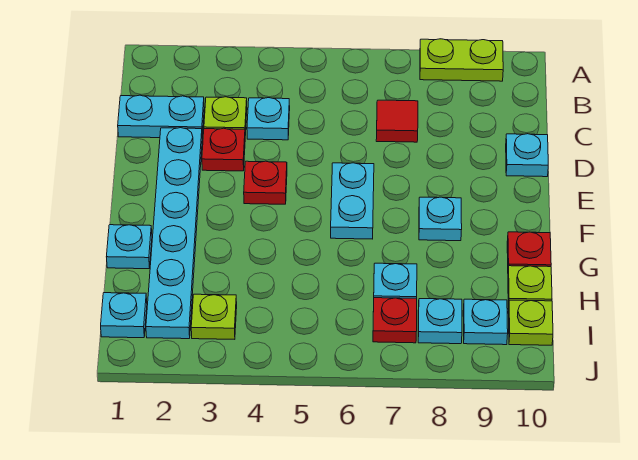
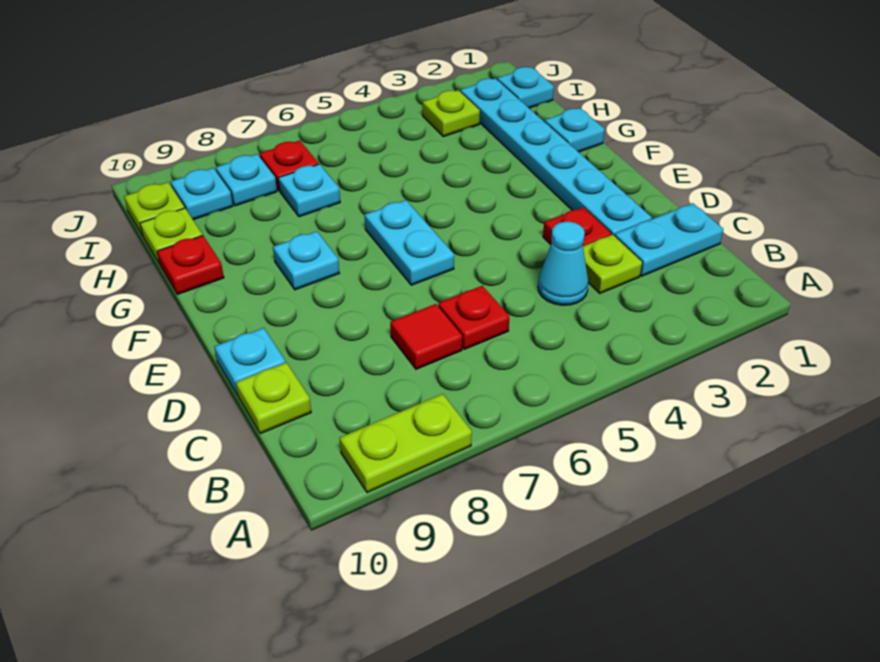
cyan plate C4 level 1 -> cyan cone C4 level 1
none -> lime plate C10 level 1
red plate E4 level 1 -> red plate C6 level 1

